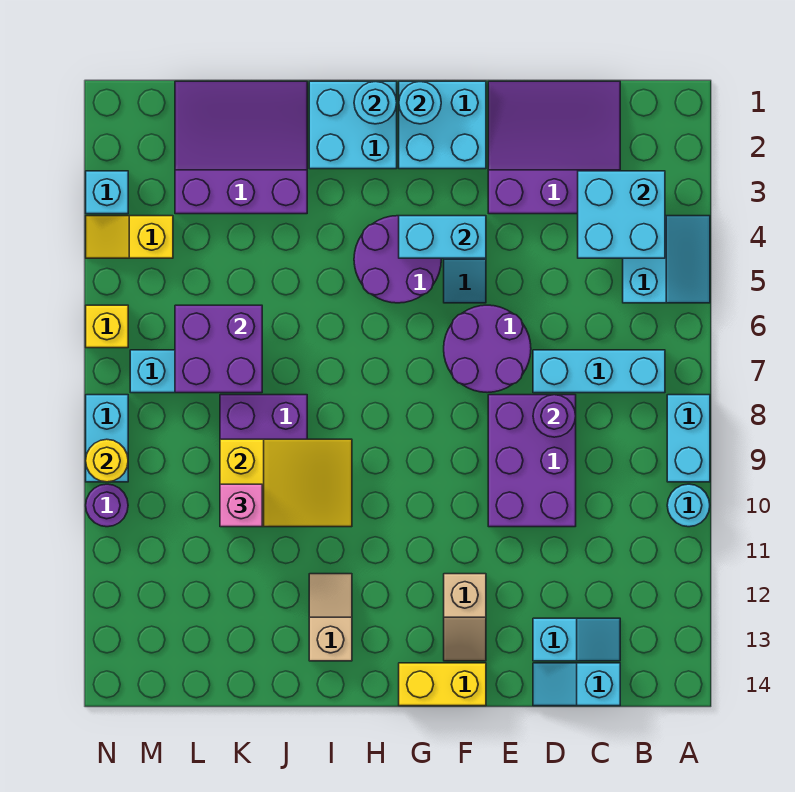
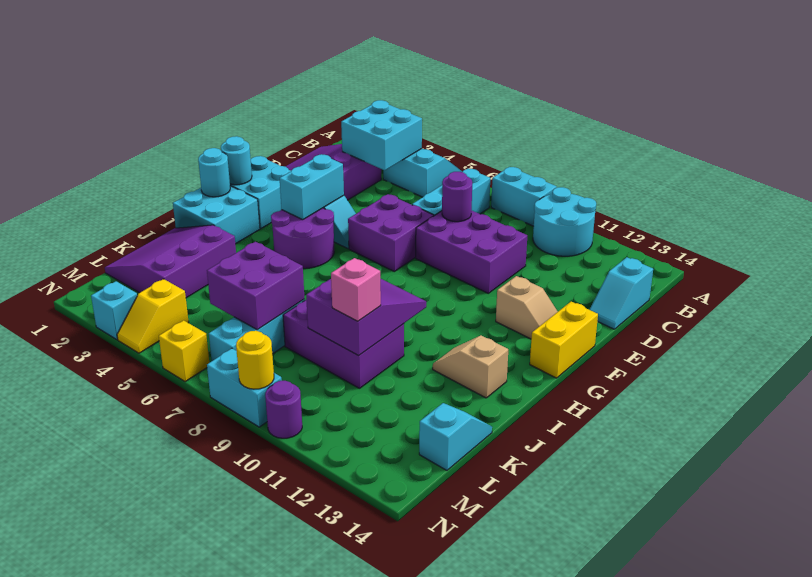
cyan round brick A10 level 1 -> cyan round brick A10:B11 level 1
cyan slope C13:D13 level 1 top D -> cyan slope K14:L14 level 1 top L
purple round brick E6:F7 level 1 -> purple brick E6:F7 level 1
yellow slope I9:K10 level 2 top K -> purple slope I9:K10 level 2 top K

